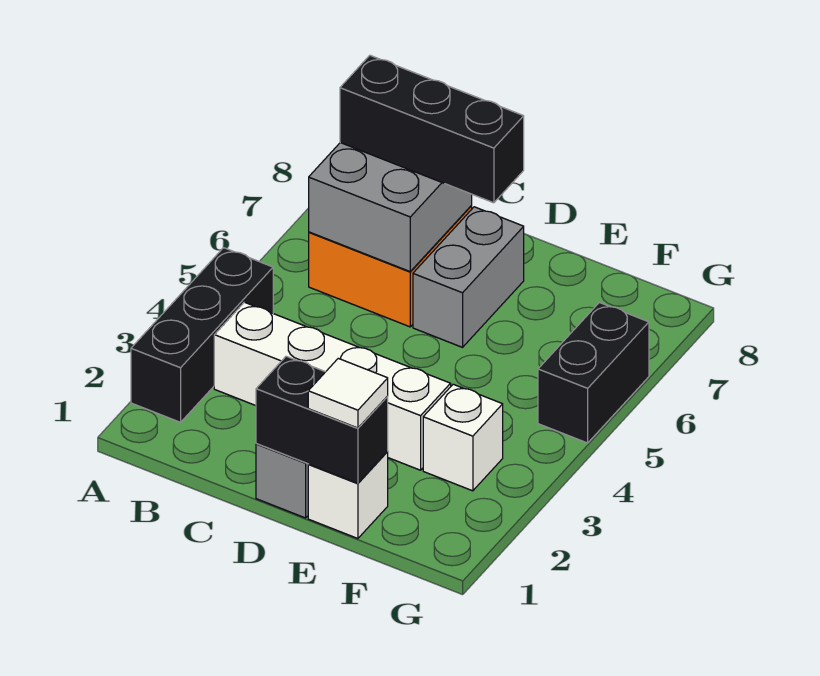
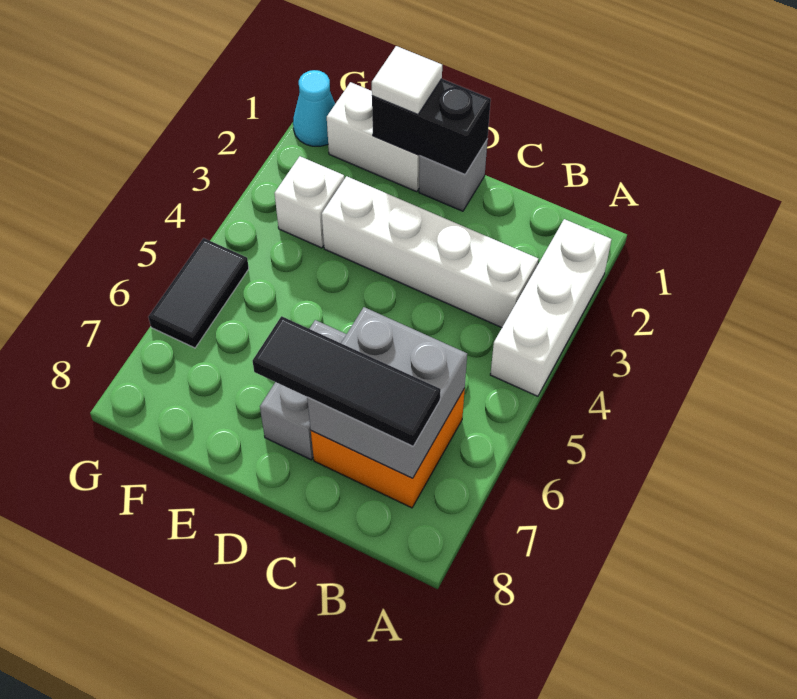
black brick A2:A4 level 1 -> white brick A2:A4 level 1
black brick B7:D7 level 3 -> black tile B7:D7 level 3
white brick E1 level 1 -> white brick E1:F1 level 1
none -> cyan cone G1 level 1
black brick G5:G6 level 1 -> black tile G5:G6 level 1

